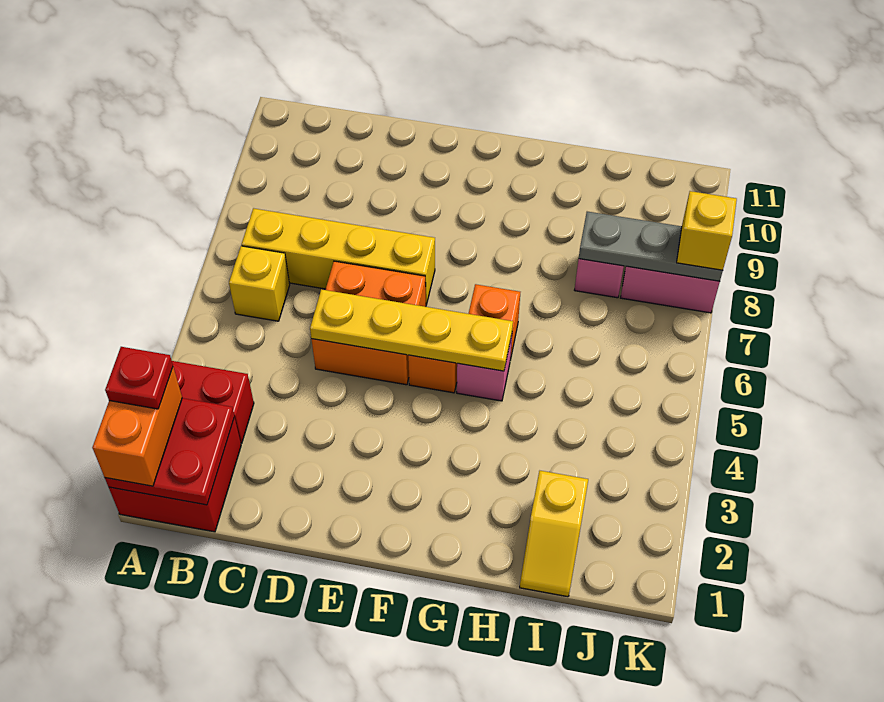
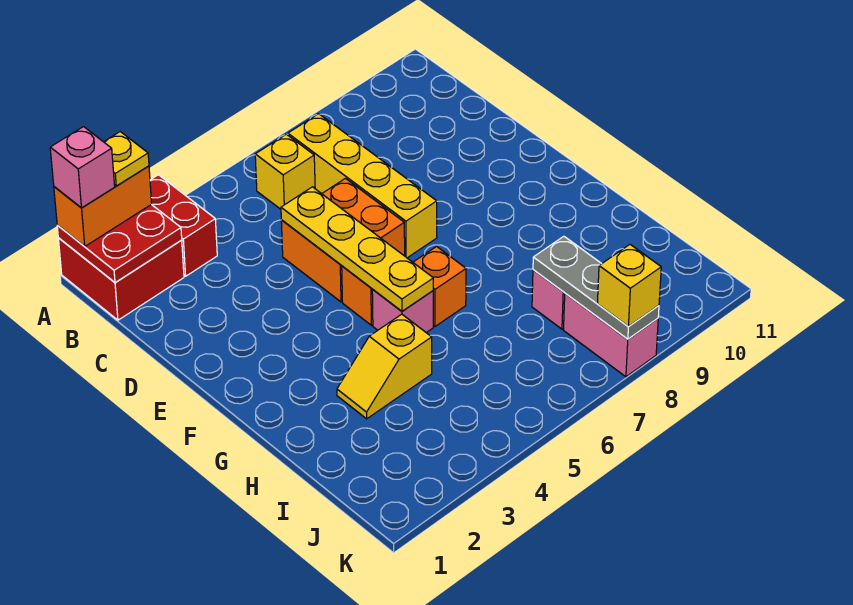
none -> pink brick A1 level 4
red plate A2 level 4 -> yellow plate A2 level 4
yellow slope I1:I2 level 1 top 2 -> yellow slope H3:H4 level 1 top 4

